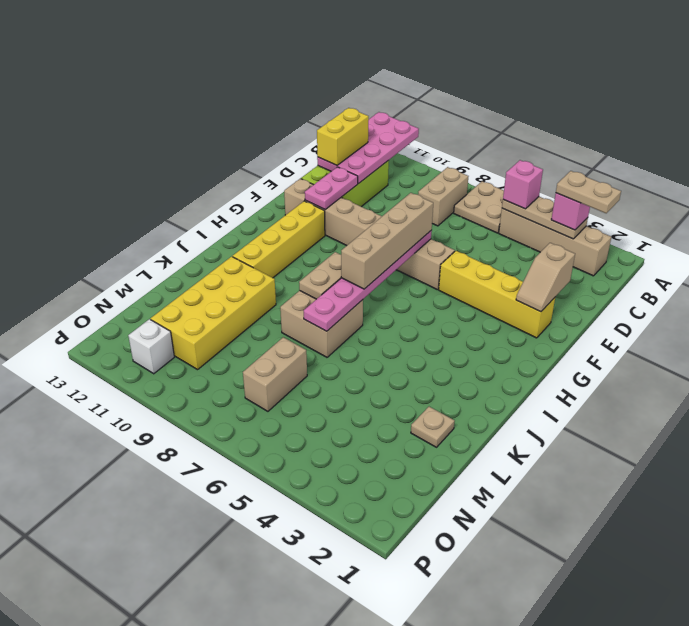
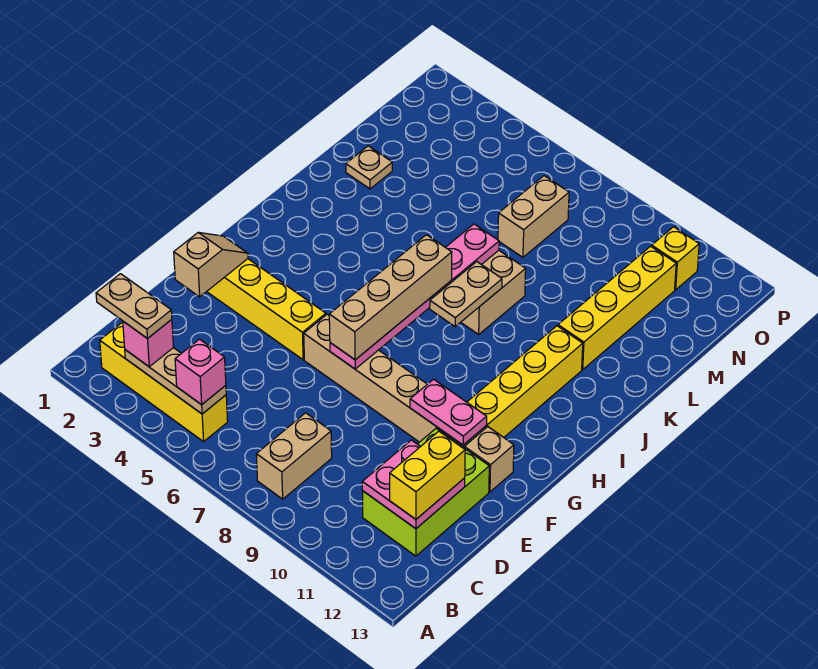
tan plate A6:B7 level 1 -> none
pink plate A11:D12 level 2 -> pink plate C11:D12 level 2
tan brick B2:B5 level 1 -> yellow brick B2:B5 level 1
pink plate E11:F11 level 2 -> pink plate F10:F11 level 2
yellow brick K10:N11 level 1 -> yellow brick K11:N11 level 1
white brick O11 level 1 -> yellow brick O11 level 1

